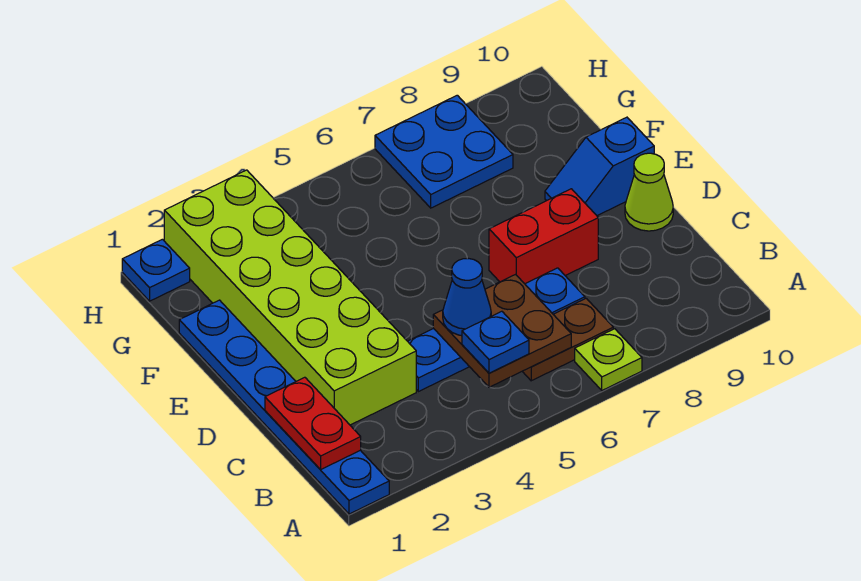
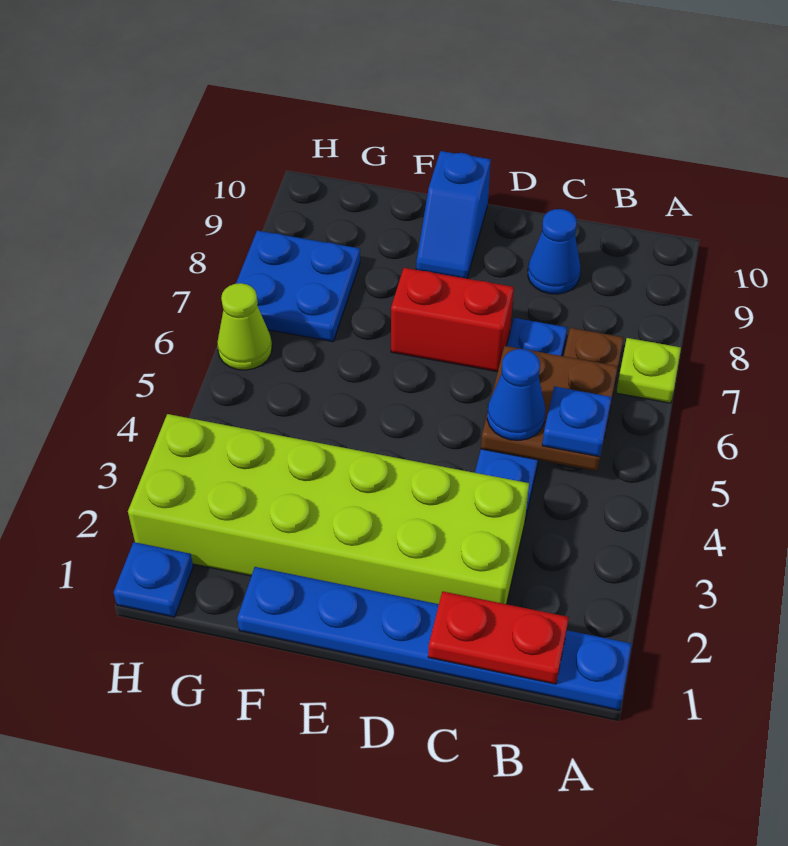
none -> blue cone C9 level 1
red brick D7:D8 level 1 -> red brick D7:E7 level 1
lime cone D10 level 1 -> lime cone H6 level 1

